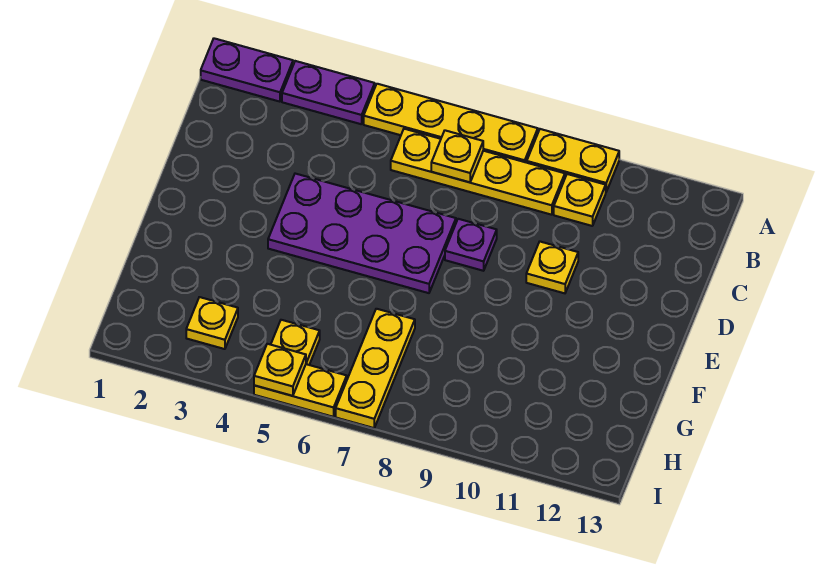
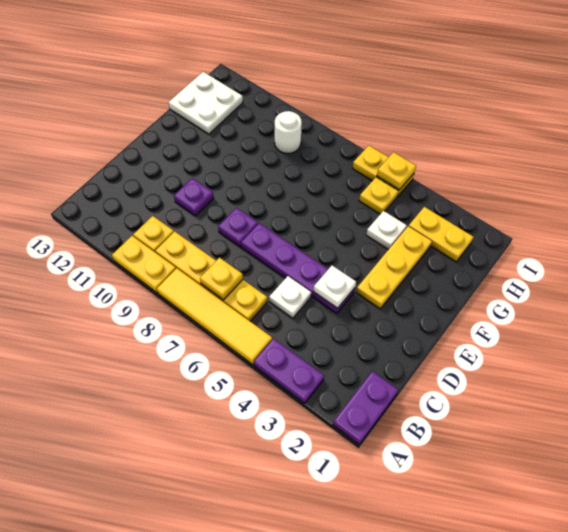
purple plate A1:A2 level 1 -> purple plate A1:B1 level 1
yellow plate A5:A8 level 1 -> yellow tile A5:A8 level 1
none -> white plate C5 level 1
purple plate D4:E7 level 1 -> purple plate D4:D7 level 1
none -> white plate D4 level 2
yellow plate D10 level 1 -> purple plate D10 level 1
none -> white plate G4 level 1
yellow plate G7:I7 level 1 -> yellow plate E3:G3 level 1
none -> white plate G12:H13 level 1
yellow plate H3 level 1 -> yellow plate H2:H3 level 1
none -> white round brick H9 level 1

